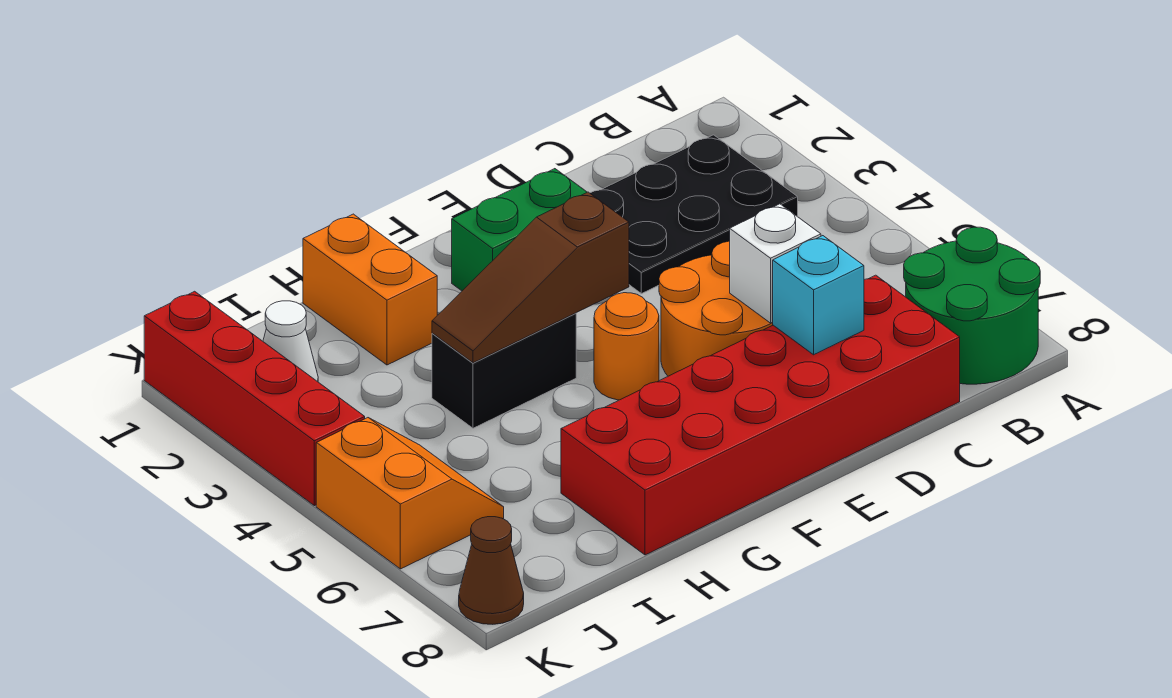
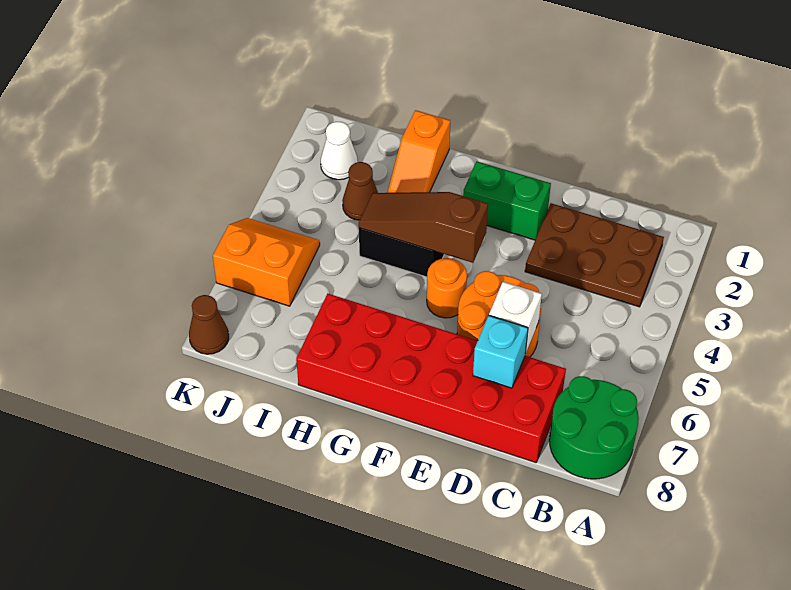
black plate B2:D3 level 1 -> brown plate B2:D3 level 1
orange brick H1:H2 level 1 -> orange slope H1:H2 level 1 top 1
none -> brown cone I3 level 1
orange slope J5:K6 level 1 top K -> orange slope J5:K6 level 1 top 6
red brick K1:K4 level 1 -> none

